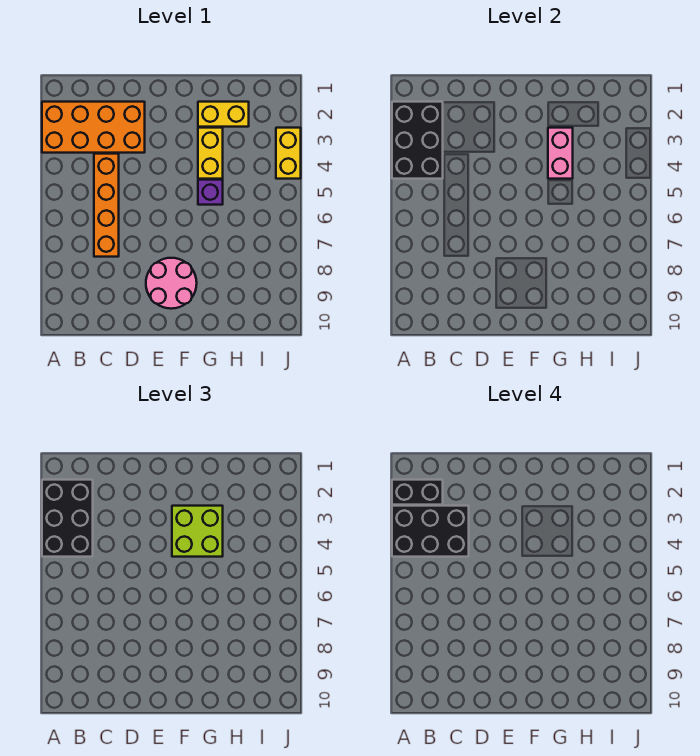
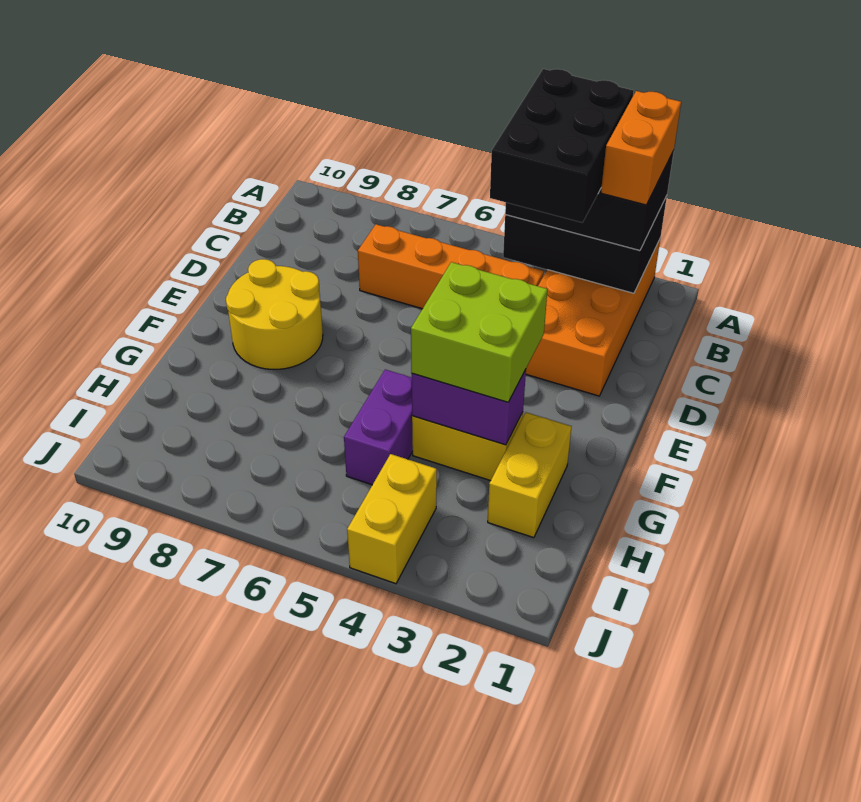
black brick A2:B2 level 4 -> orange brick A2:B2 level 4
pink round brick E8:F9 level 1 -> yellow round brick E8:F9 level 1
pink brick G3:G4 level 2 -> purple brick G3:G4 level 2
purple brick G5 level 1 -> purple brick G5:H5 level 1
yellow brick J3:J4 level 1 -> yellow brick I4:J4 level 1

